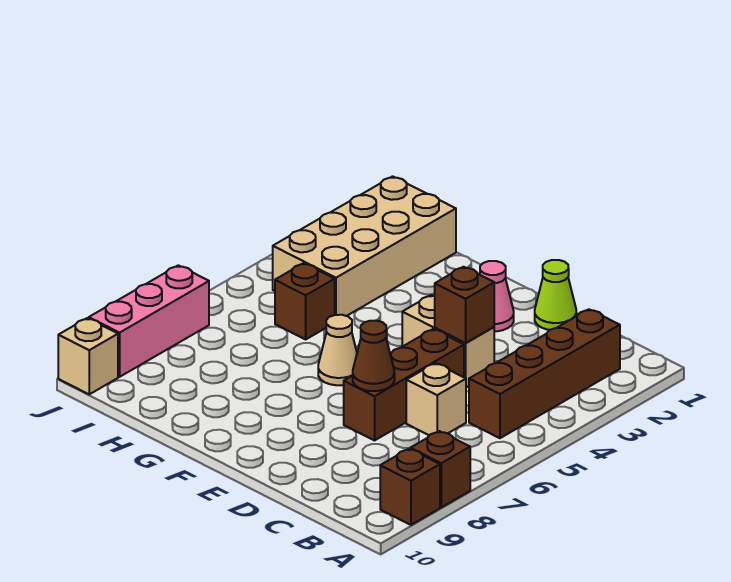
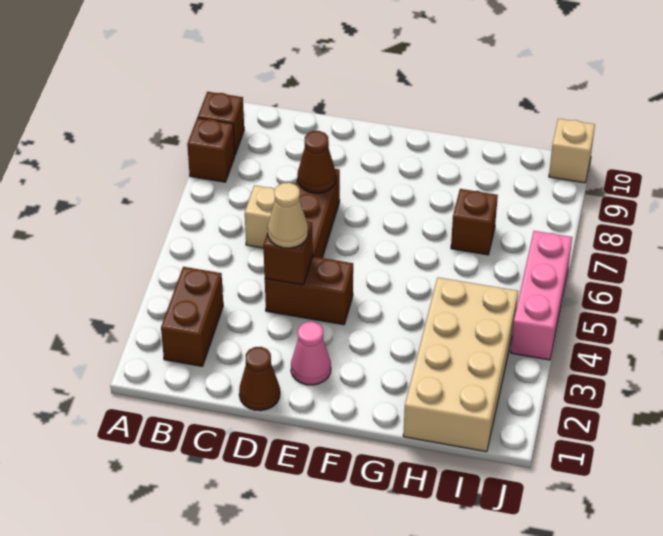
brown brick B2:B5 level 1 -> brown brick B2:B3 level 1
lime cone D1 level 1 -> brown cone D1 level 1
tan brick D4:E4 level 1 -> brown brick D4:E4 level 1
tan cone F6 level 1 -> tan cone D4 level 3
brown brick H5 level 1 -> brown brick H7 level 1
pink brick J7:J9 level 1 -> pink brick J4:J6 level 1

